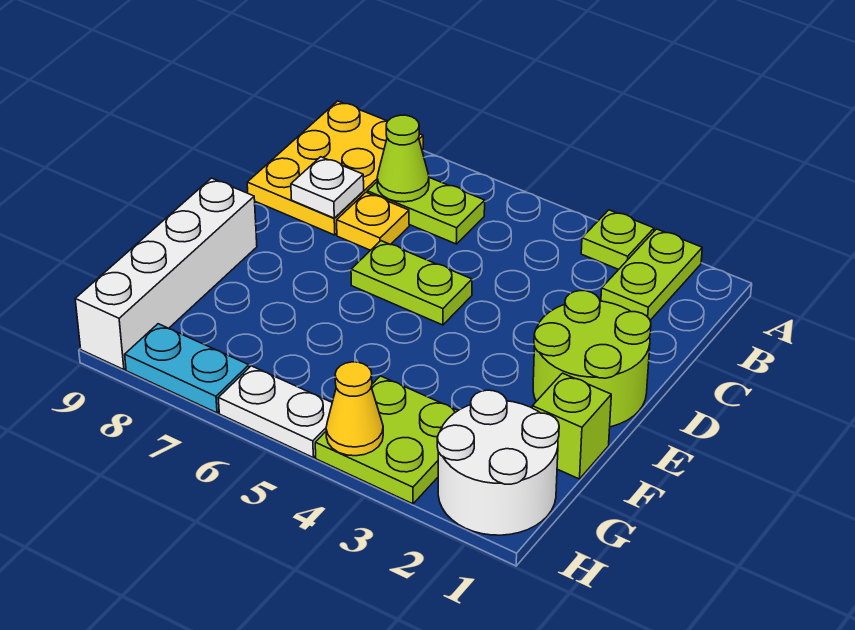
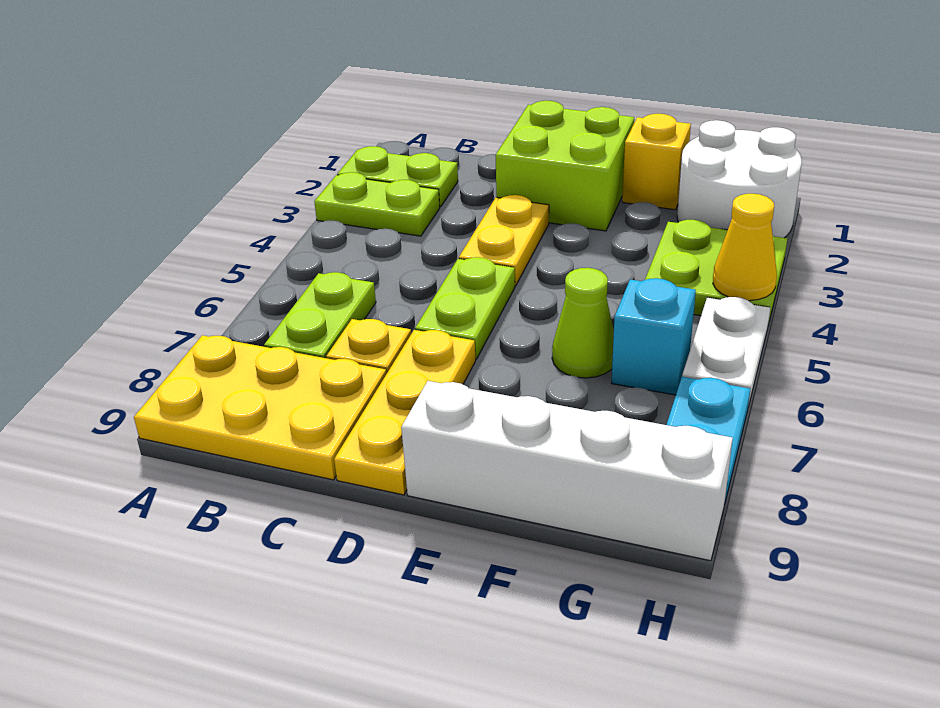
lime plate A3 level 1 -> lime plate A3:B3 level 1
lime cone B7 level 2 -> lime cone F6 level 1
white plate C8 level 2 -> none
lime round brick D1:E2 level 1 -> lime brick D1:E2 level 1
none -> yellow plate D3:D4 level 1
none -> yellow plate D7:D9 level 1
lime brick F1 level 1 -> yellow brick F1 level 1
none -> cyan brick G6 level 1

